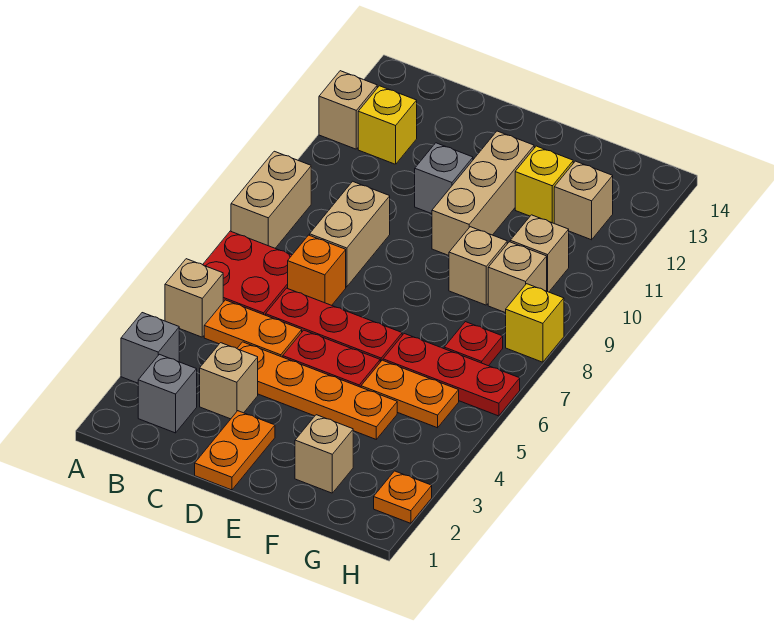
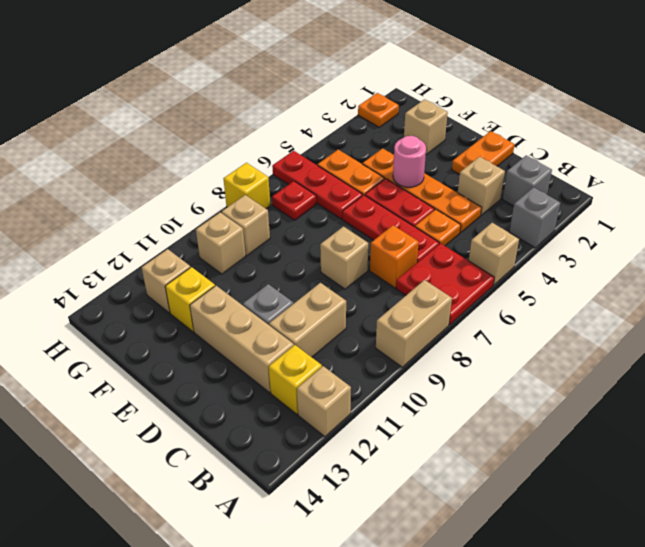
orange plate B5:C5 level 1 -> orange plate C5 level 1
tan brick C8:C9 level 1 -> tan brick C10:C11 level 1
none -> pink round brick E4 level 2
tan brick E10:E12 level 1 -> tan brick C12:E12 level 1
tan brick F9 level 1 -> tan brick D8 level 1

